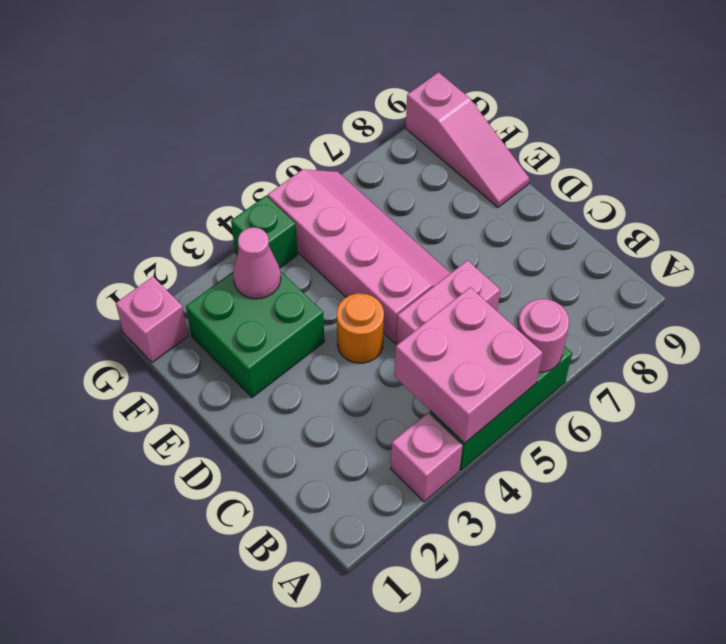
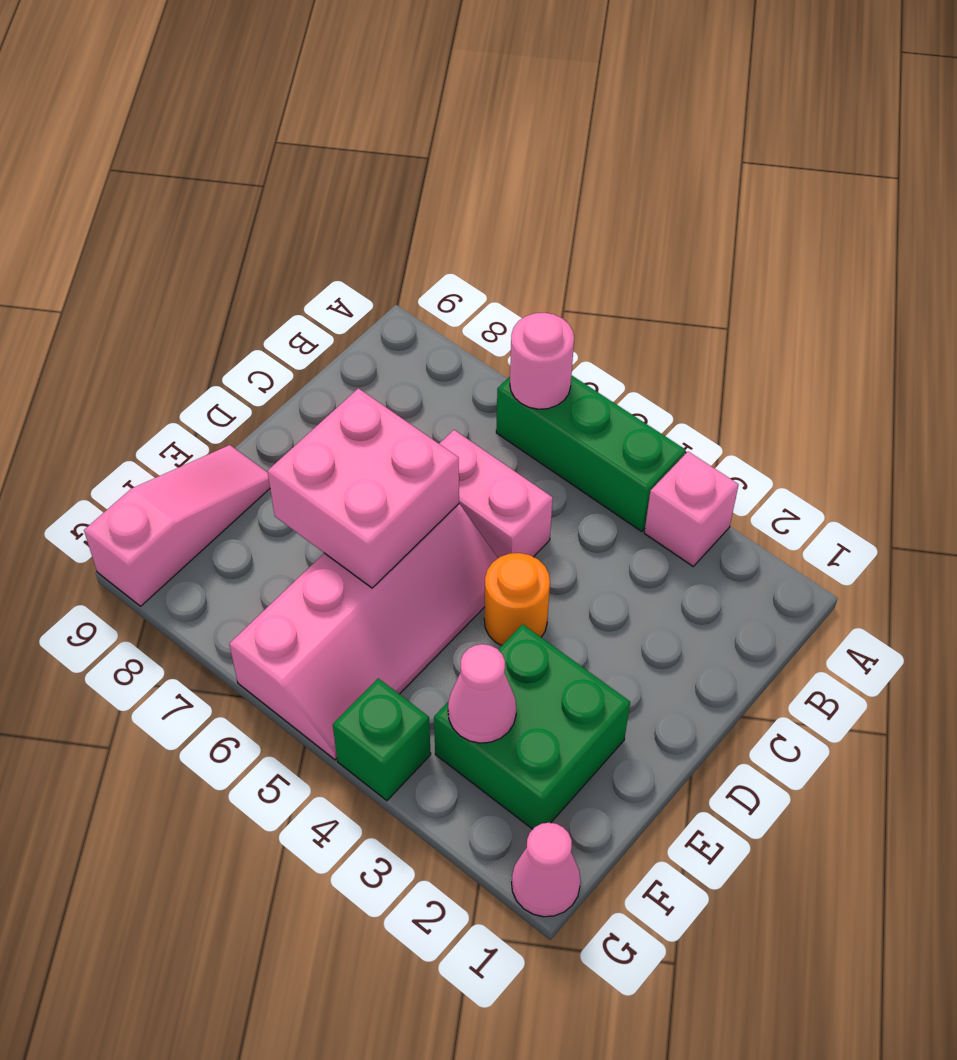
pink brick A4:B5 level 2 -> pink brick D6:E7 level 2
pink slope D5:G6 level 1 top 5 -> pink slope D5:G6 level 1 top 6
pink brick G1 level 1 -> pink cone G1 level 1

